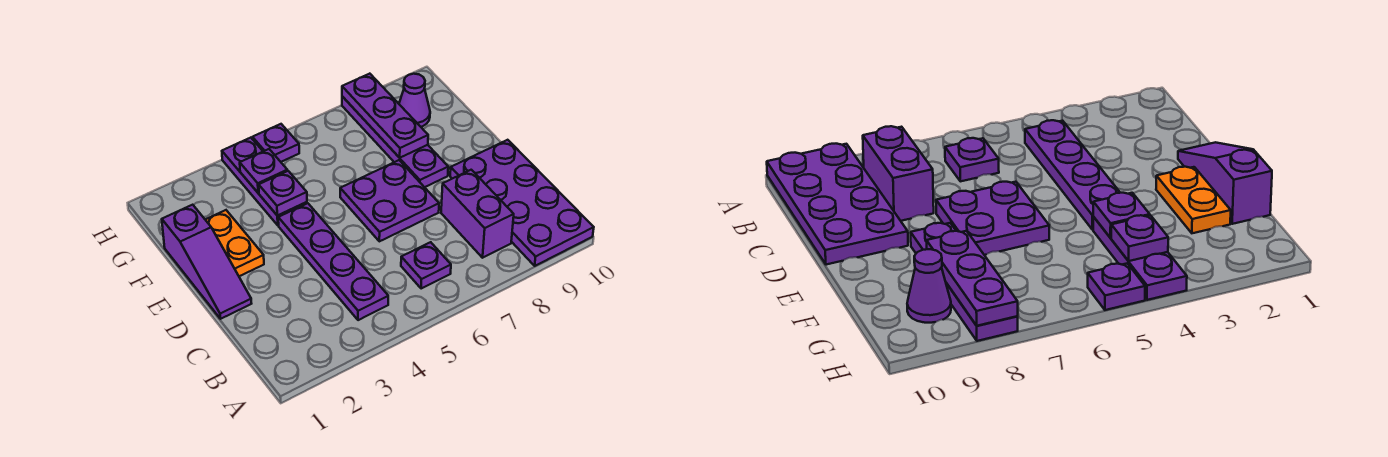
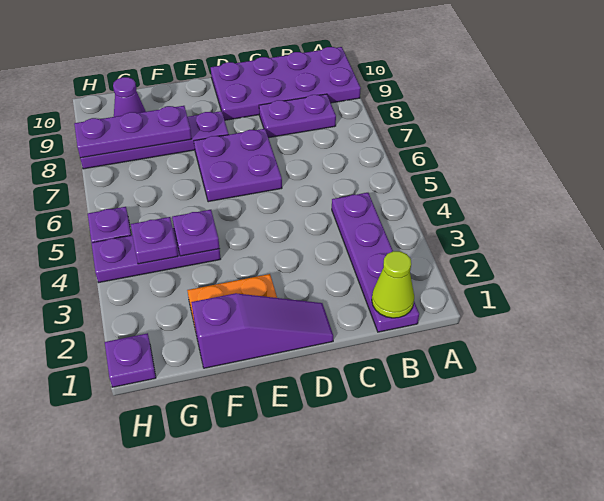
none -> lime cone B1 level 2
purple plate B4:E4 level 1 -> purple plate B1:B4 level 1
purple plate B6 level 1 -> purple plate H1 level 1
purple brick B8:C8 level 1 -> purple plate B8:C8 level 1

